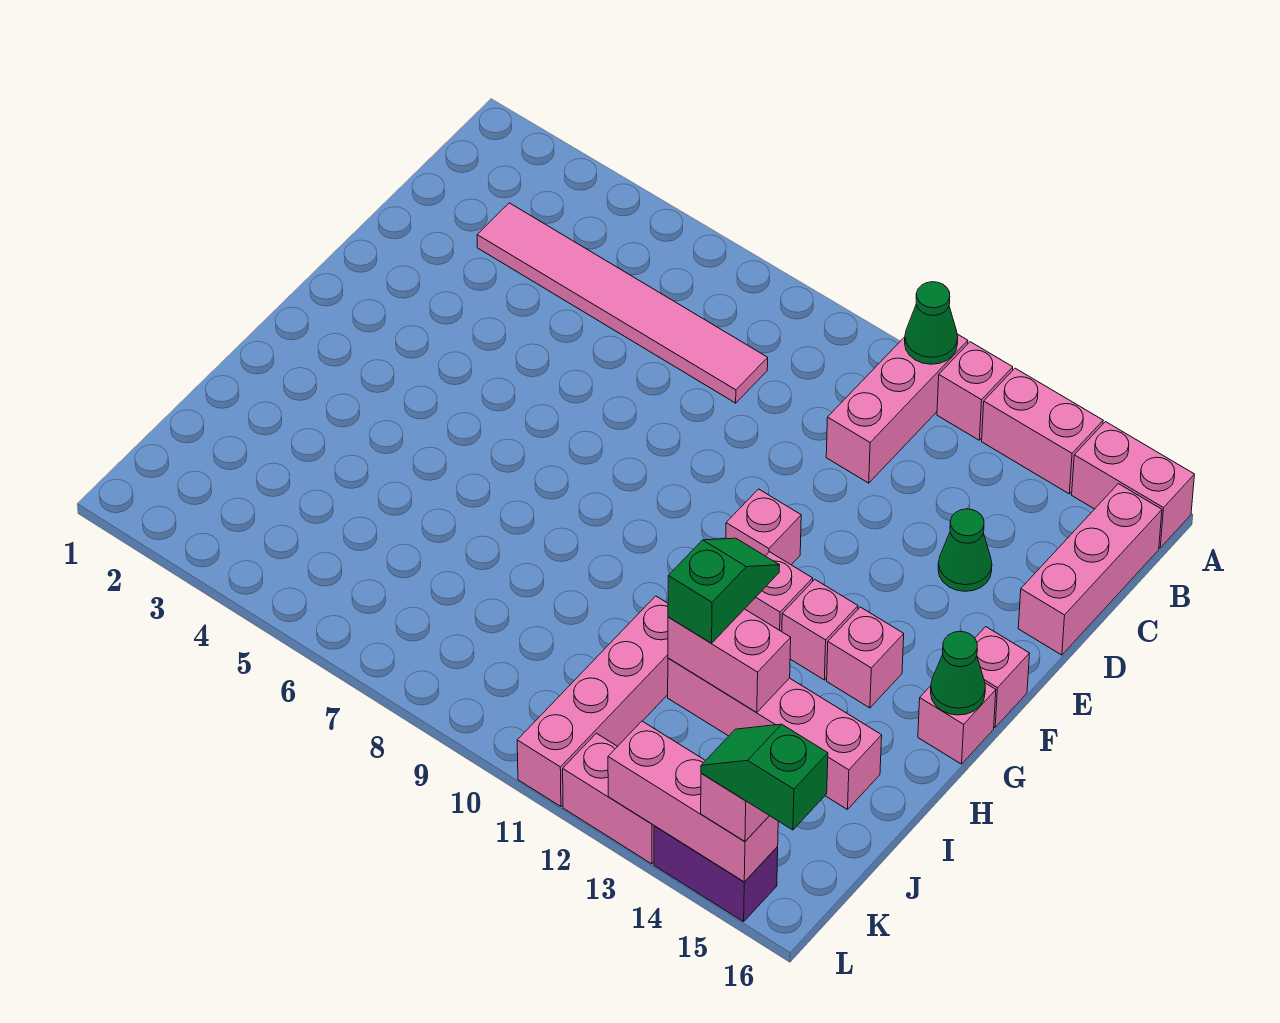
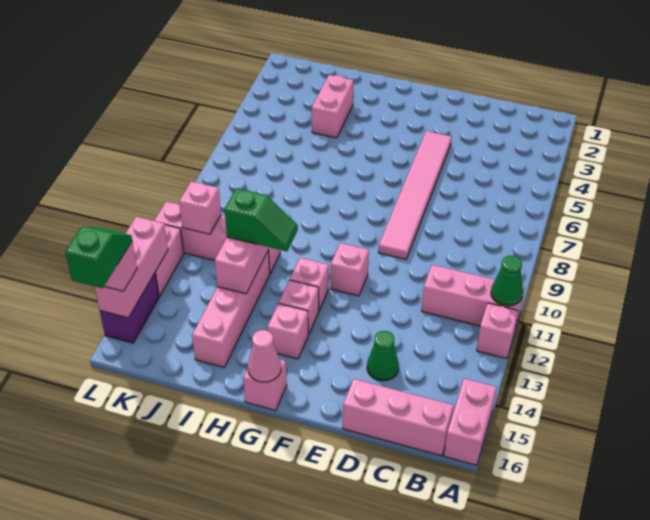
pink brick A13:A14 level 1 -> pink brick I3:I4 level 1
pink tile C3:C8 level 1 -> pink tile E4:E9 level 1
pink brick F16 level 1 -> pink brick K11 level 2
green cone G16 level 2 -> pink cone G16 level 2

